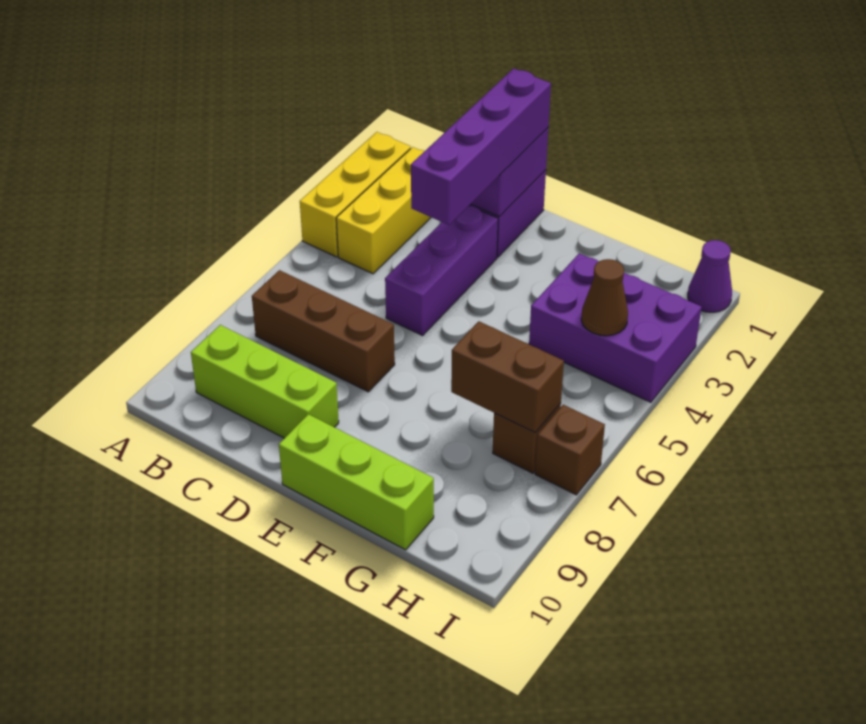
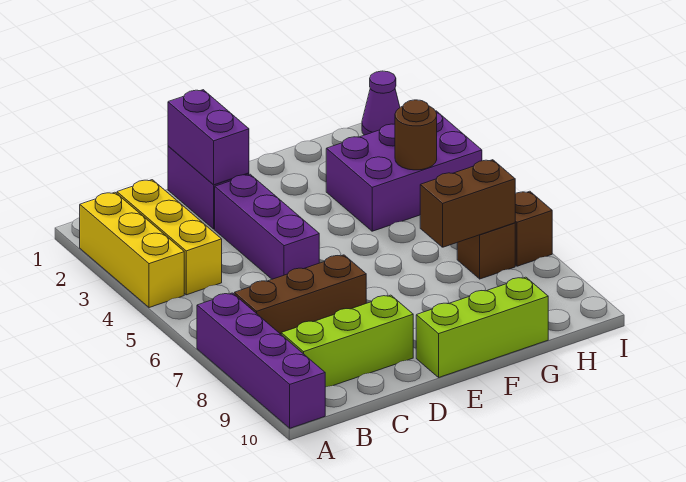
purple brick D1:D4 level 3 -> purple brick A7:A10 level 1
brown cone H4 level 2 -> brown round brick H4 level 2

